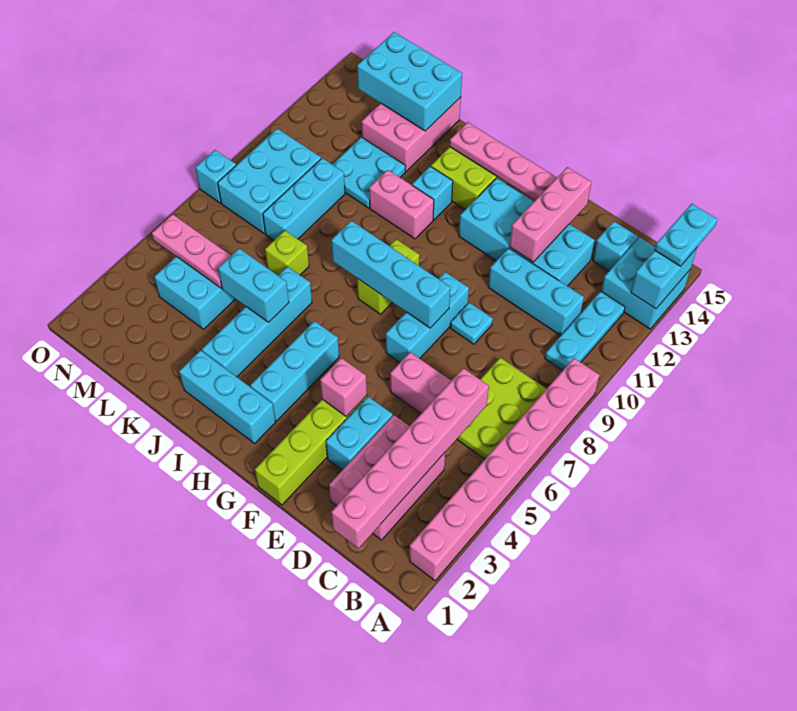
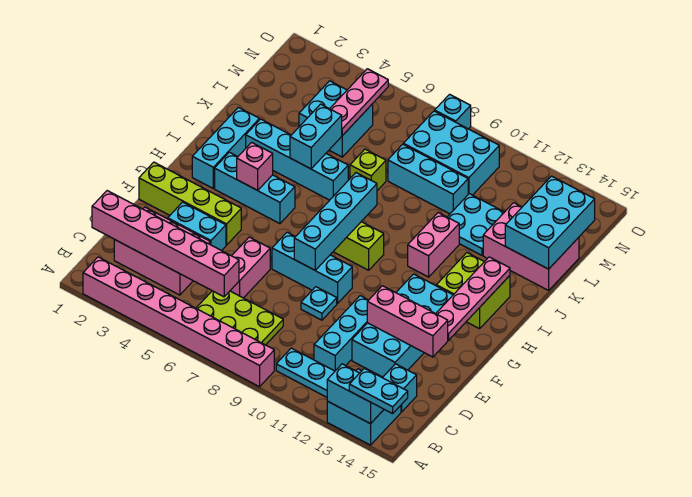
pink brick F4 level 2 -> pink brick H4 level 2
cyan brick I12 level 1 -> none

